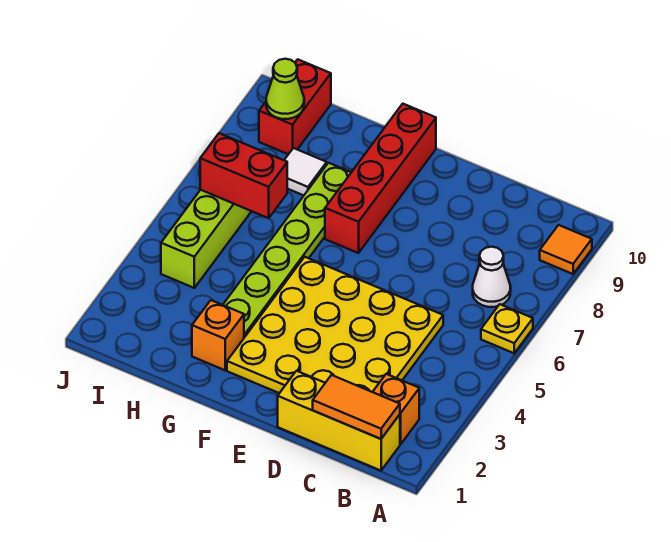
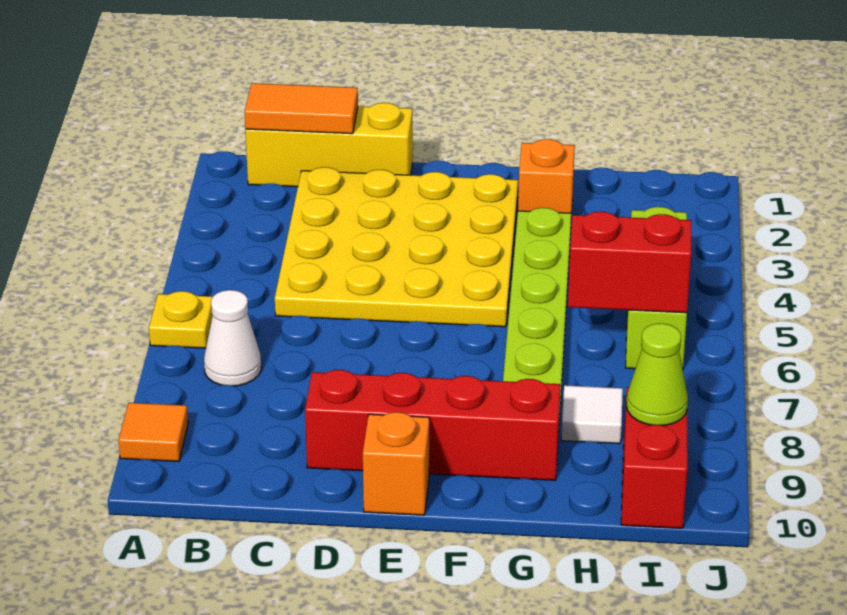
orange brick B2 level 1 -> orange brick E10 level 1
red brick F7:F10 level 1 -> red brick D9:G9 level 1

